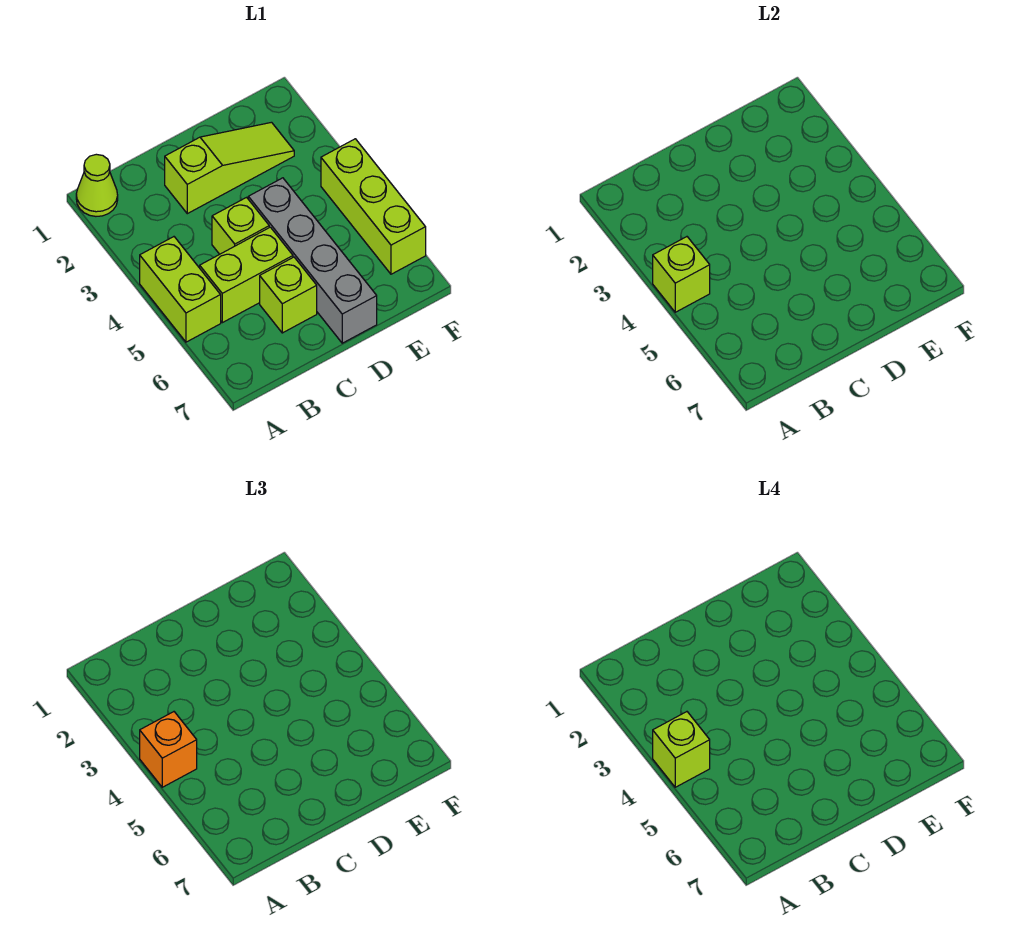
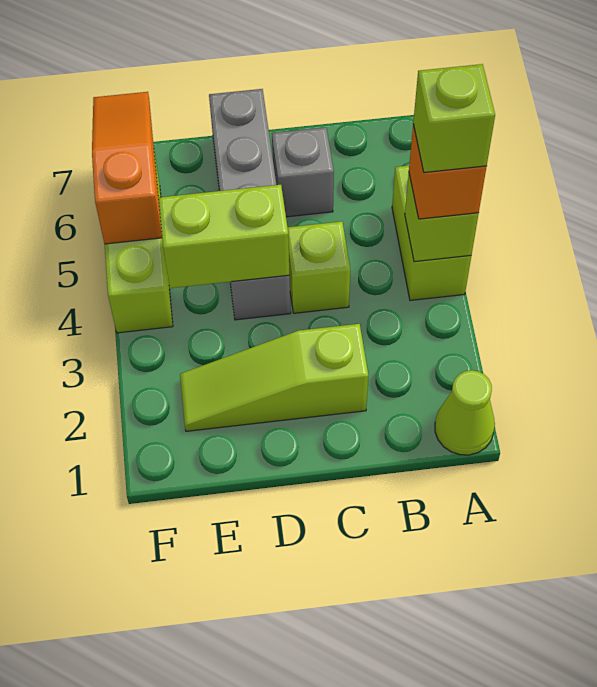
lime brick B5:C5 level 1 -> lime brick D4:E4 level 2
lime brick C6 level 1 -> grey brick C6 level 1
none -> orange slope F5:F7 level 2 top 5

